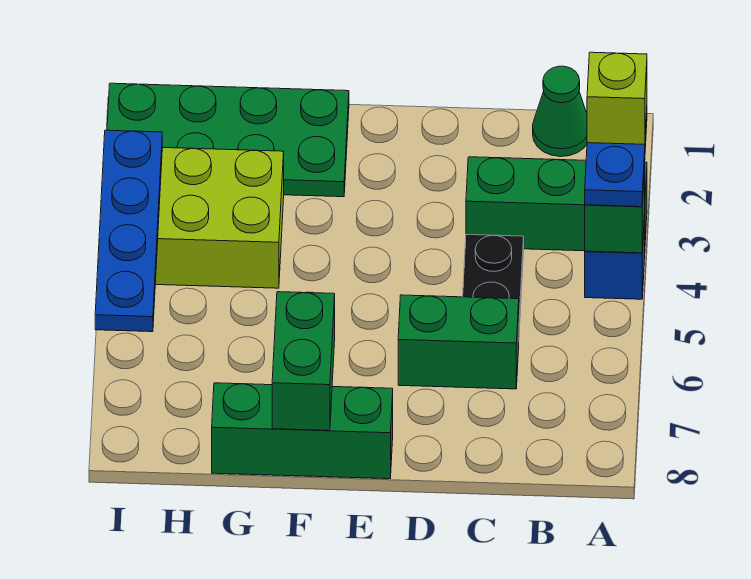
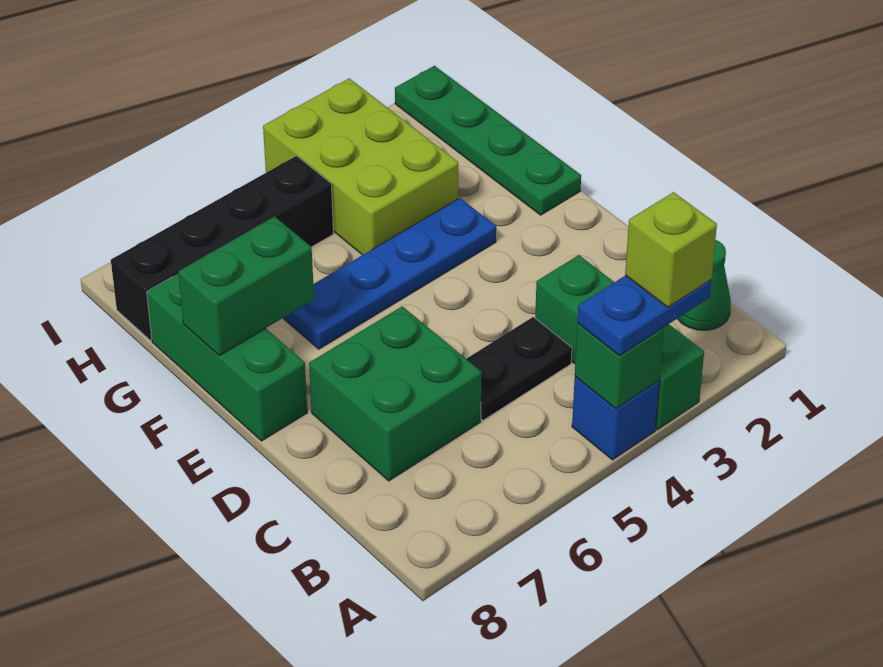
green brick C6:D6 level 1 -> green brick C6:D7 level 1
green plate F1:I2 level 1 -> green plate F1:I1 level 1
none -> black brick H5:H8 level 1
blue plate I3:I6 level 2 -> blue plate F3:F6 level 1

